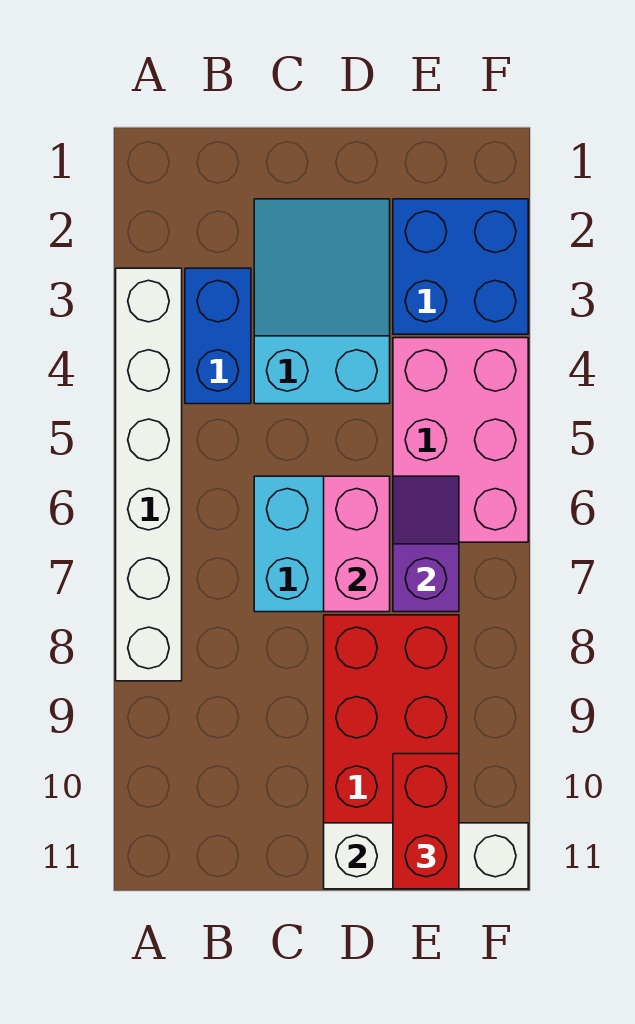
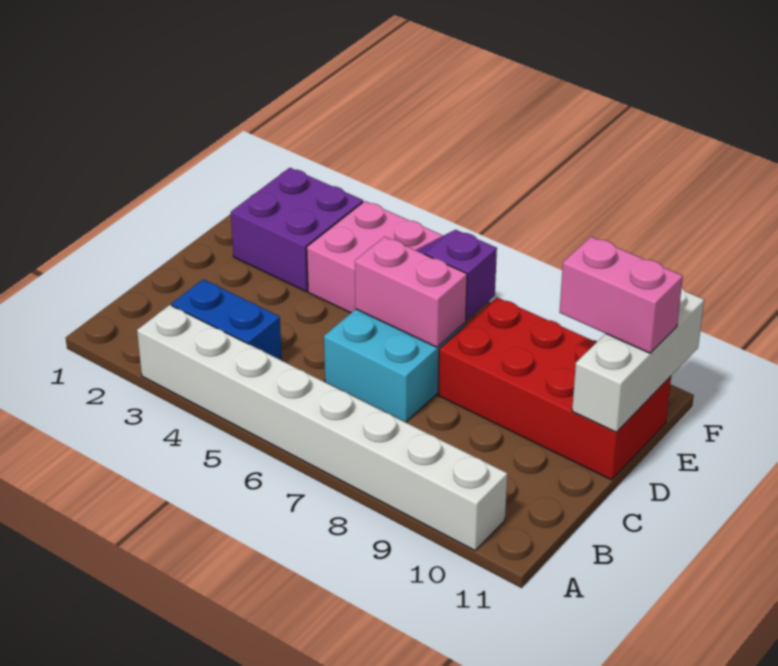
white brick A3:A8 level 1 -> white brick A3:A10 level 1
cyan slope C2:D4 level 1 top 4 -> none
blue brick E2:F3 level 1 -> purple brick E2:F3 level 1
red brick E10:E11 level 3 -> pink brick E10:E11 level 3

